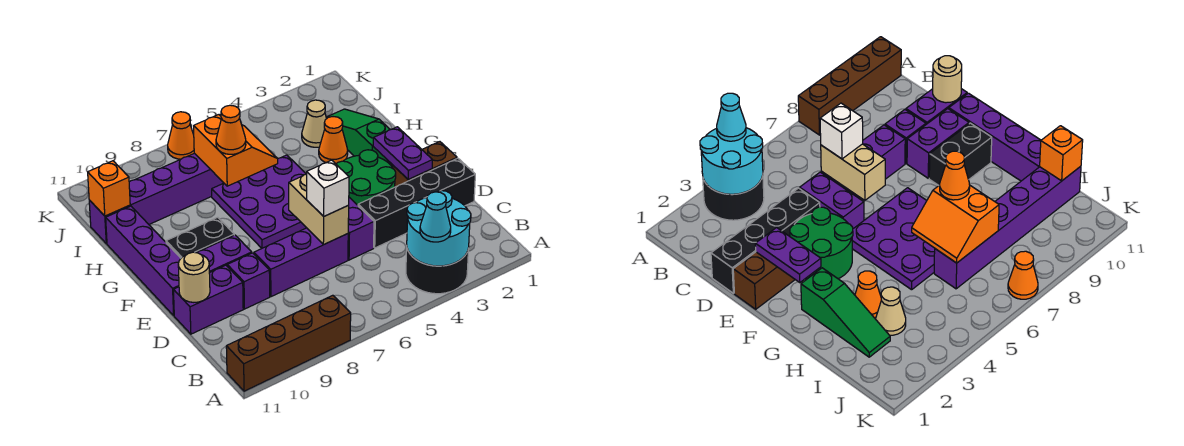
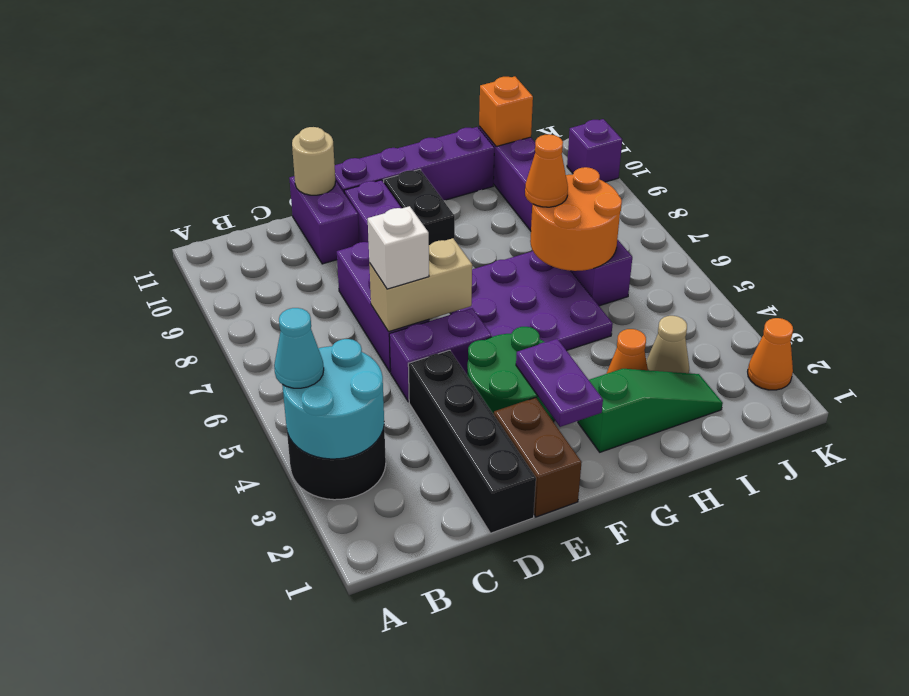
brown brick A8:A11 level 1 -> none
purple brick D9 level 1 -> purple brick K10 level 1
purple plate E2:F2 level 2 -> purple plate F2:F3 level 2
orange slope H6:I7 level 2 top 7 -> orange round brick H6:I7 level 2
orange cone K7 level 1 -> orange cone K2 level 1

